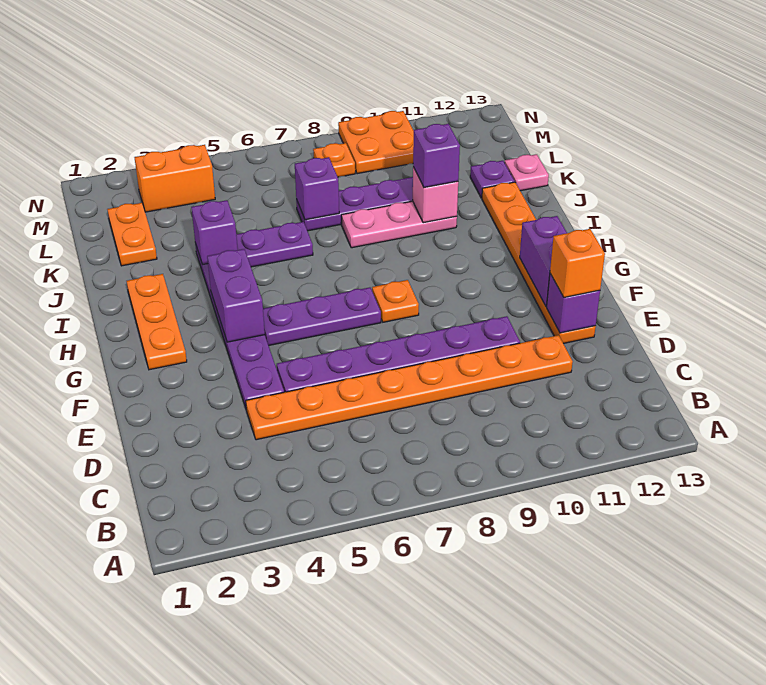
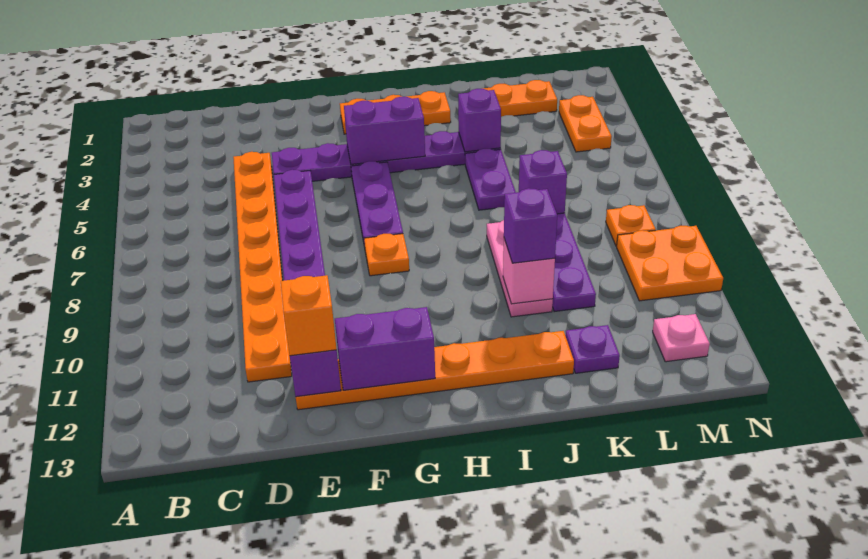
pink plate K13 level 1 -> pink plate M12 level 1
orange brick M3:M4 level 1 -> orange plate M3:M4 level 1

